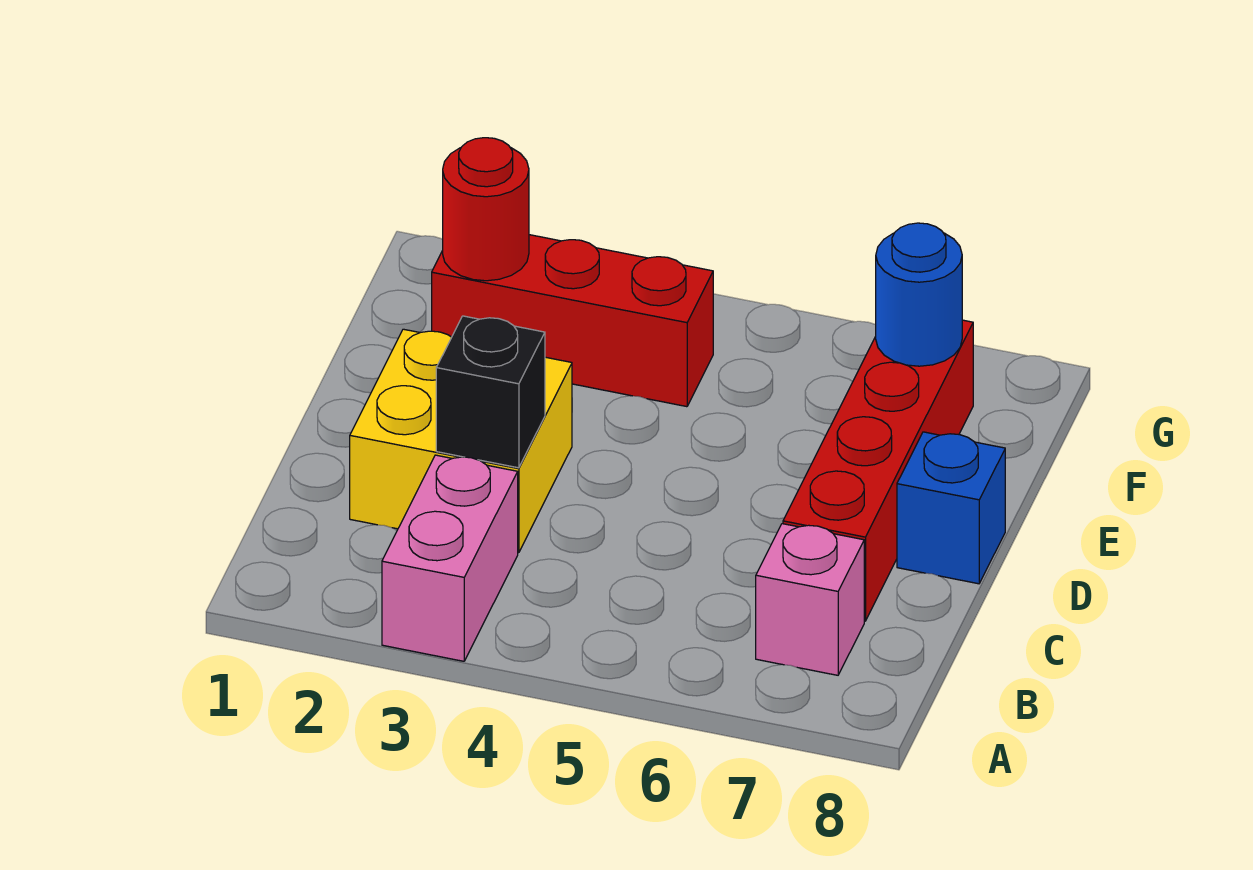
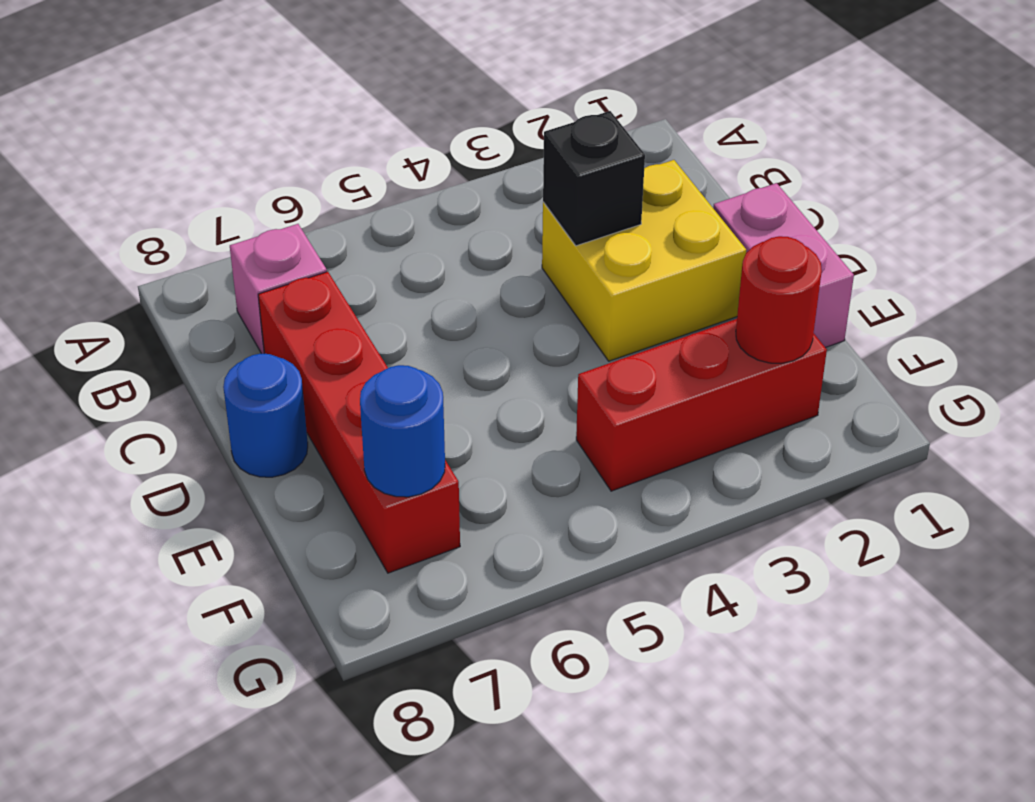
pink brick A3:B3 level 1 -> pink brick D1:E1 level 1
blue brick D8 level 1 -> blue round brick D8 level 1

